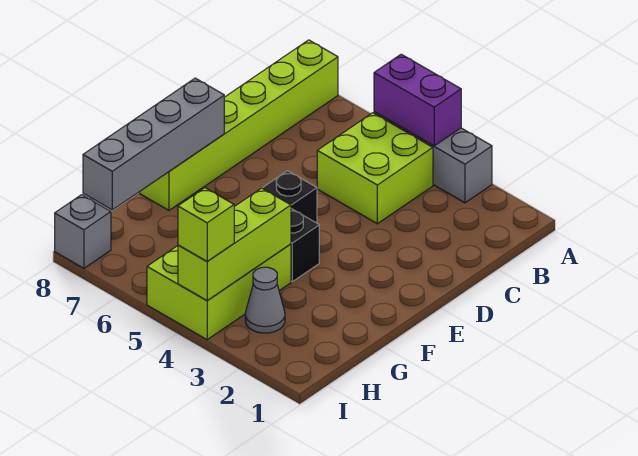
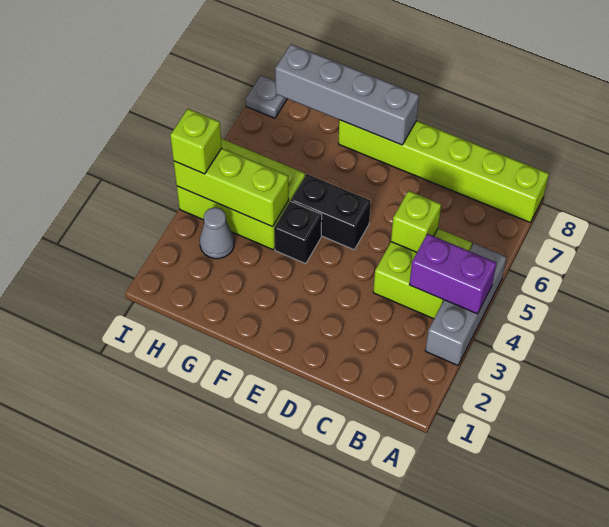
purple brick A4:A5 level 2 -> purple brick A4:B4 level 2
none -> lime brick C5 level 2
grey brick I8 level 1 -> grey plate I8 level 1

